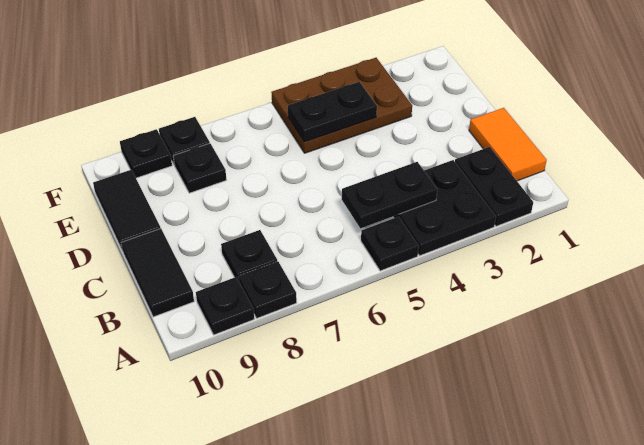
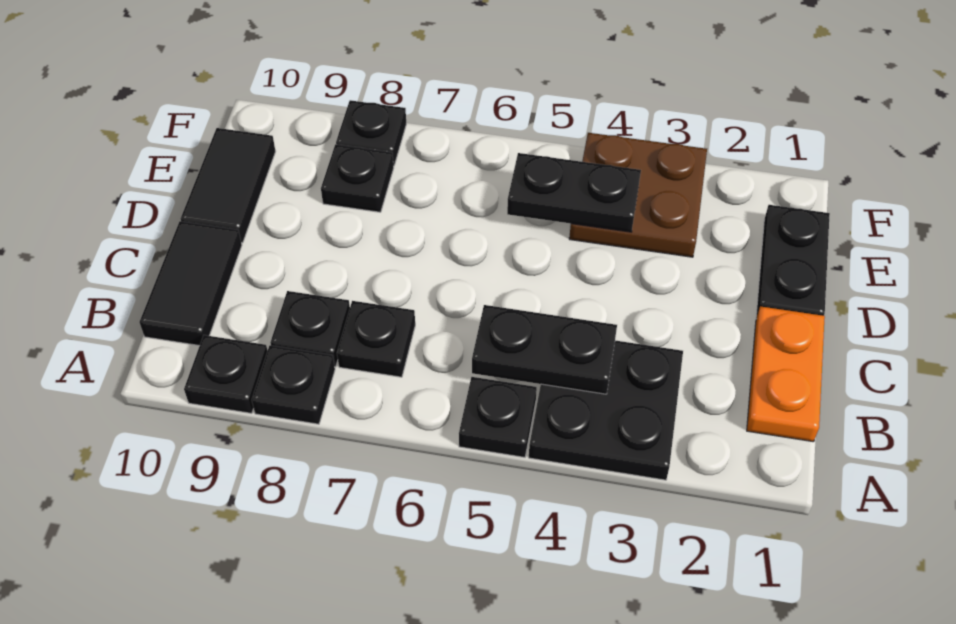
black plate A2:B2 level 1 -> black plate D1:E1 level 1
orange tile B1:C1 level 1 -> orange plate B1:C1 level 1
brown plate E3:F5 level 1 -> brown plate E3:F4 level 1
black plate F9 level 1 -> black plate B7 level 1

